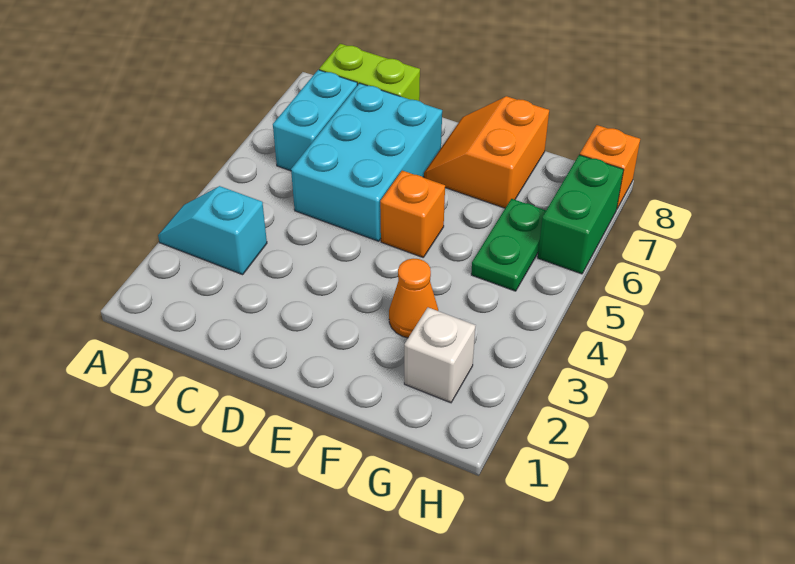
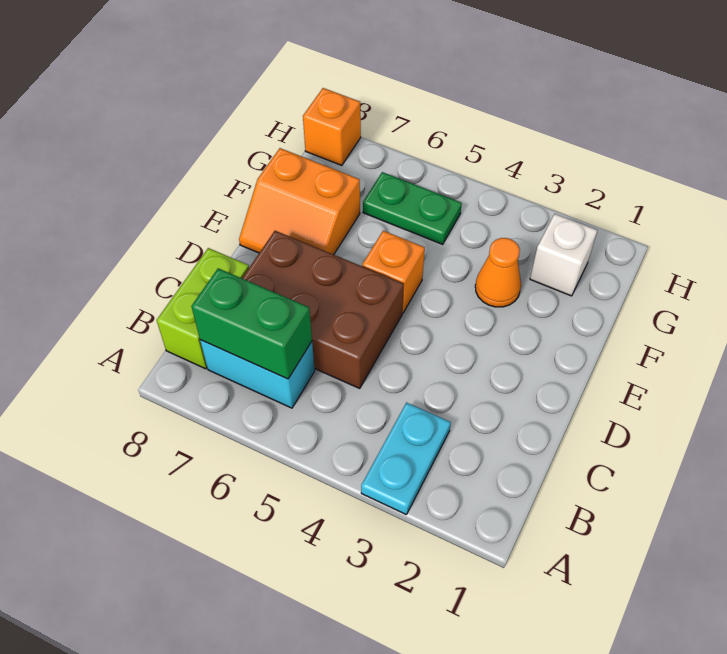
cyan slope A3:B3 level 1 top B -> cyan plate A3:B3 level 1
cyan brick C5:D7 level 1 -> brown brick C5:D7 level 1
green brick H6:H7 level 1 -> green brick B6:B7 level 2

